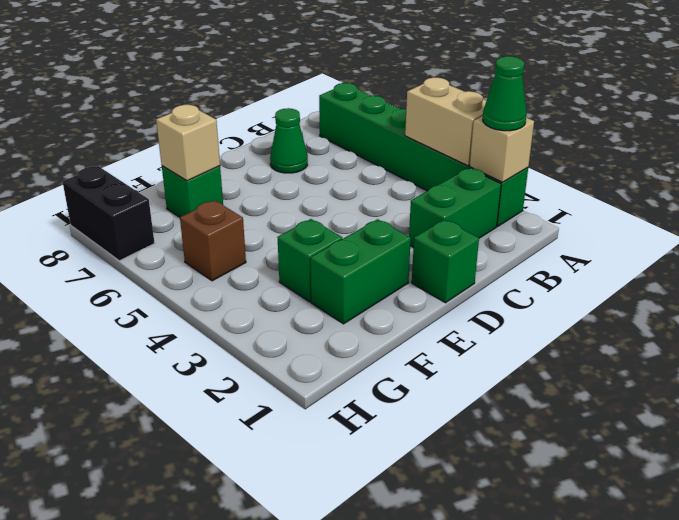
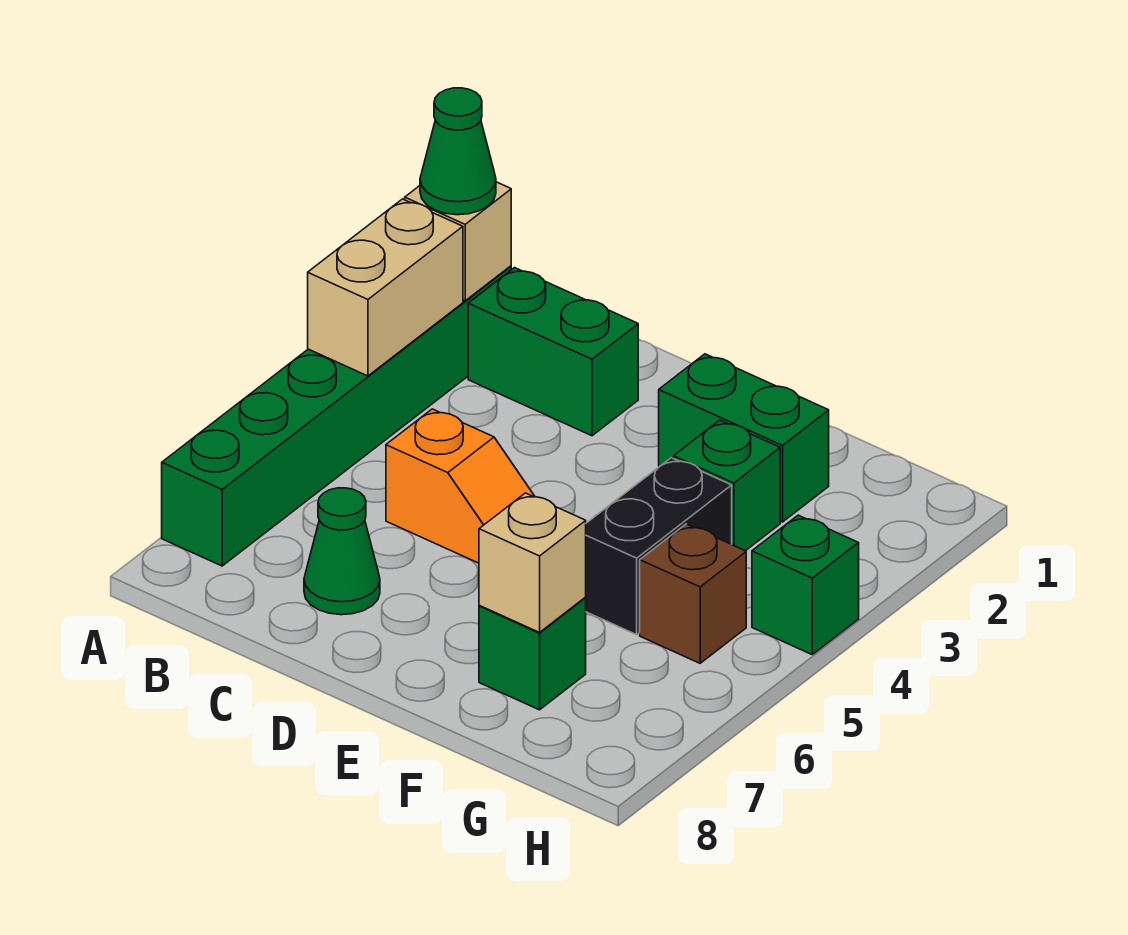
none -> orange slope C5:D5 level 1 top C
green brick D1 level 1 -> green brick H4 level 1
black brick H7:H8 level 1 -> black brick F4:F5 level 1

